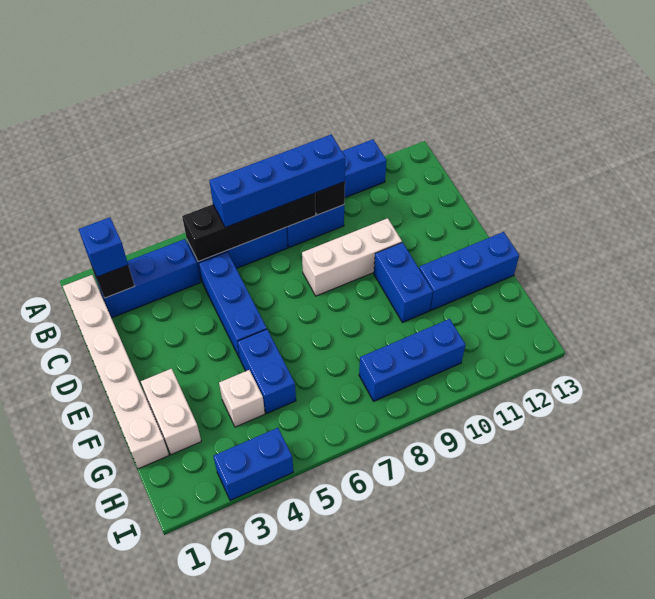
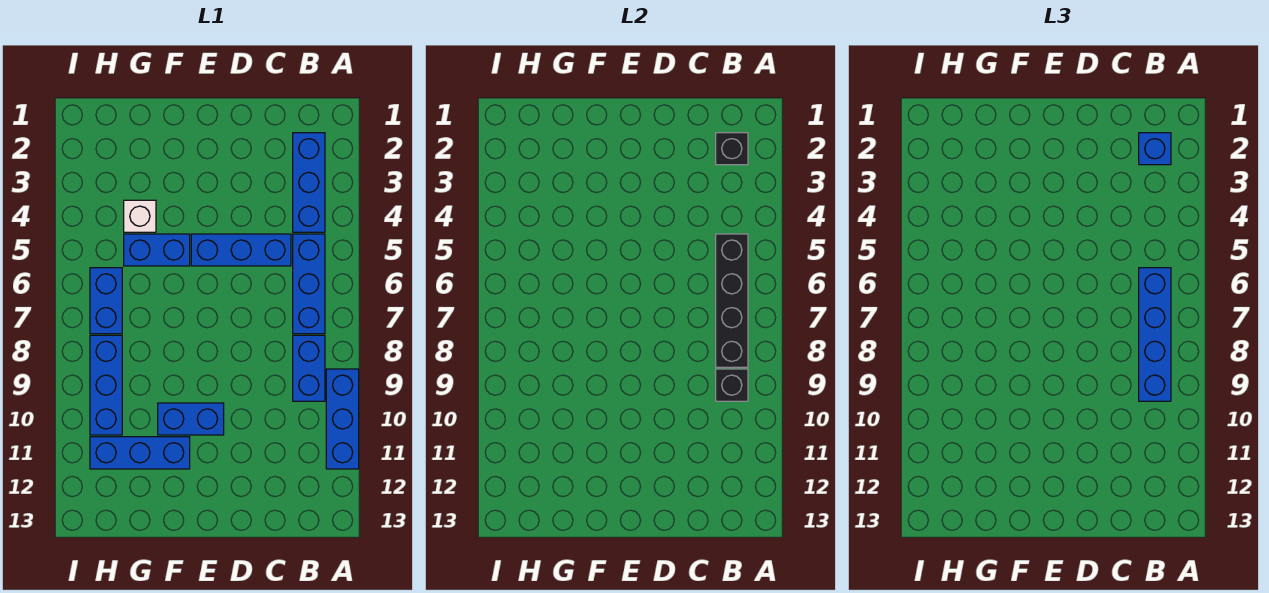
white brick B1:G1 level 1 -> none
white brick D8:D10 level 1 -> none
white brick F2:G2 level 1 -> none
blue brick F11:F13 level 1 -> blue brick F11:H11 level 1
blue brick I3:I4 level 1 -> blue brick H6:H7 level 1

